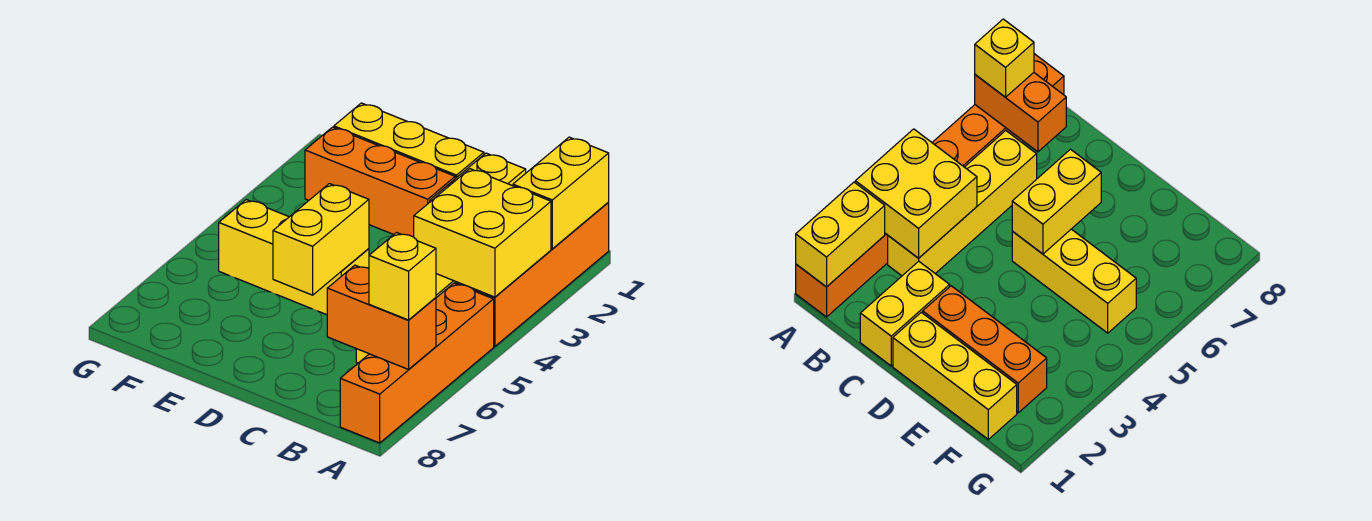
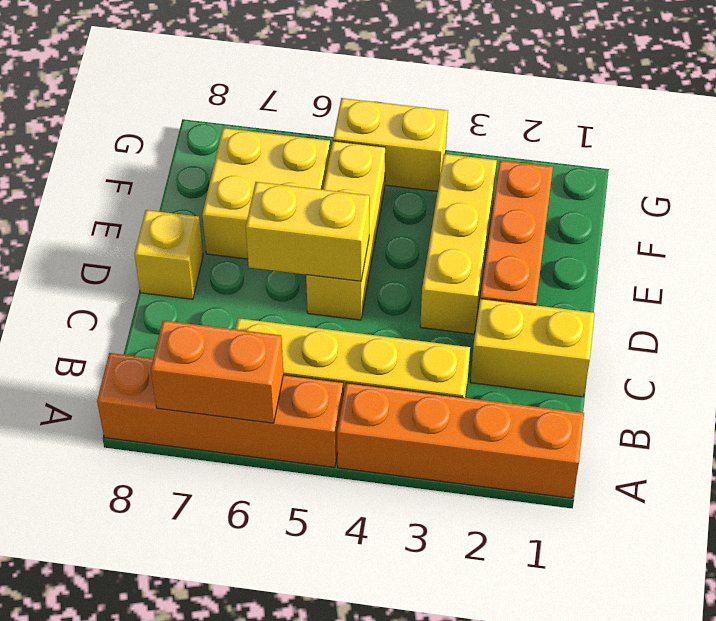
yellow brick A1:A2 level 2 -> yellow brick G4:G5 level 1
yellow brick A3:B4 level 2 -> yellow brick E6:F7 level 1
orange brick A7:B7 level 2 -> orange brick A6:A7 level 2
yellow brick A7 level 3 -> yellow brick D8 level 1
yellow brick D1:F1 level 1 -> yellow brick D3:F3 level 1

